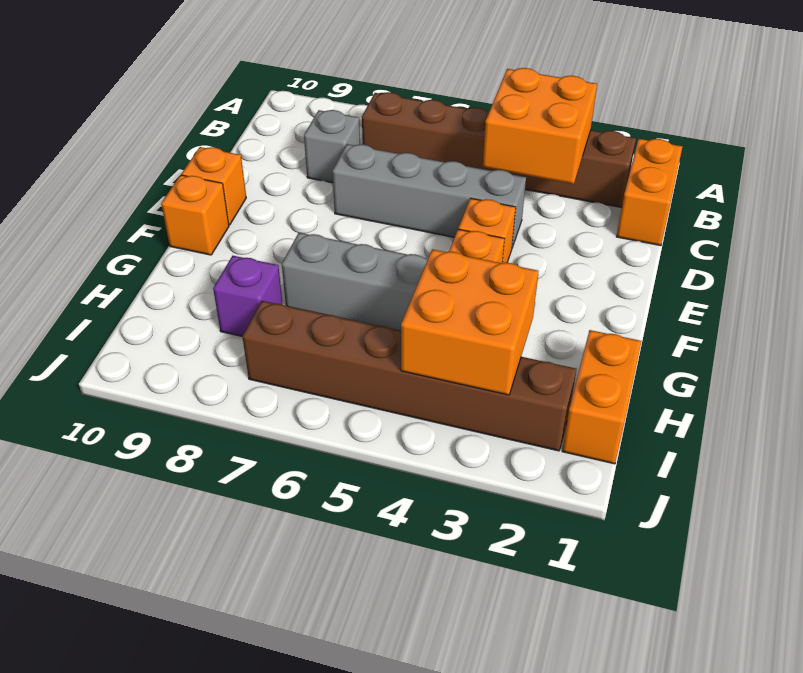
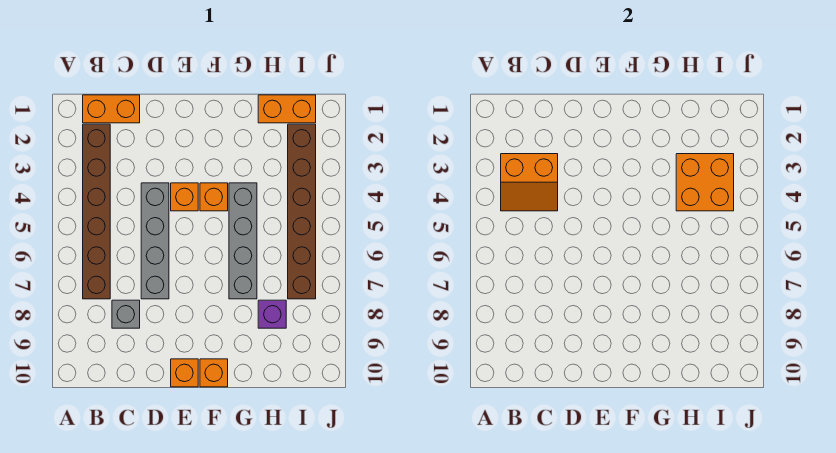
orange brick B3:C4 level 2 -> orange slope B3:C4 level 2 top 3

